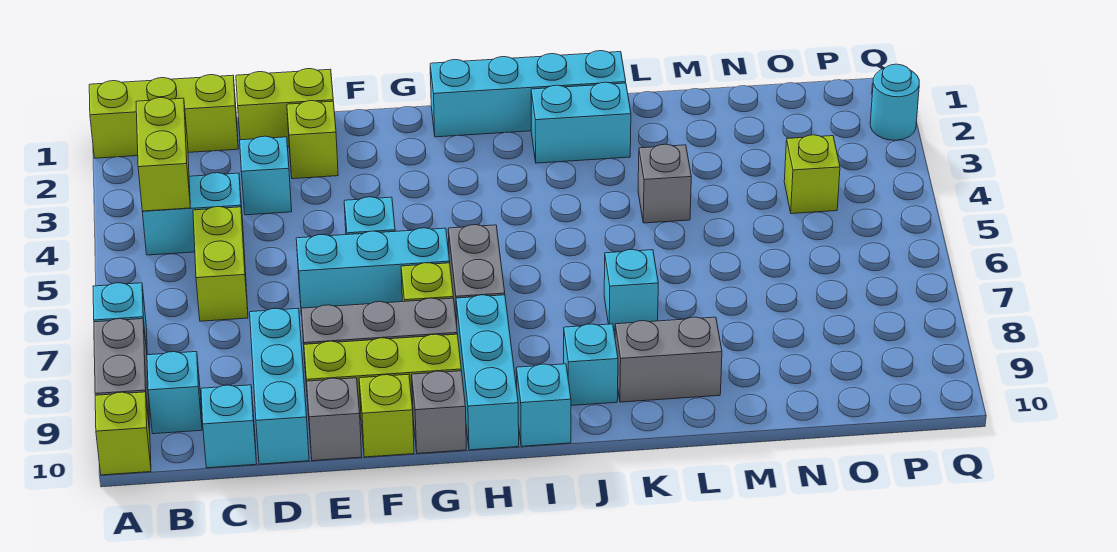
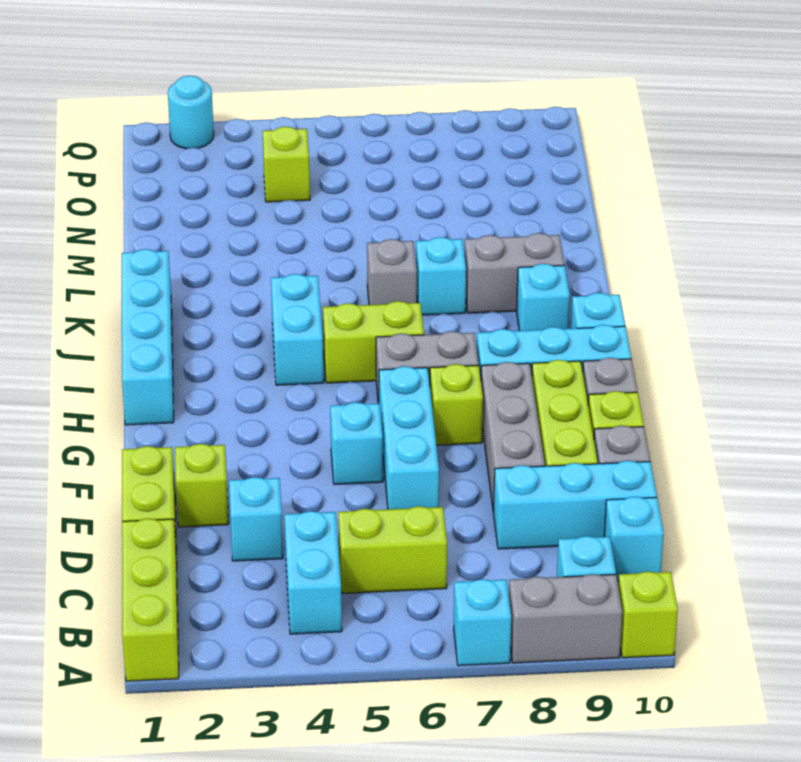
lime brick B3:B4 level 2 -> lime brick I5:I6 level 1
cyan brick J2:K2 level 1 -> cyan brick I4:J4 level 1
grey brick K9:L9 level 1 -> grey brick K8:K9 level 1
grey brick L4 level 1 -> grey brick K6 level 1

